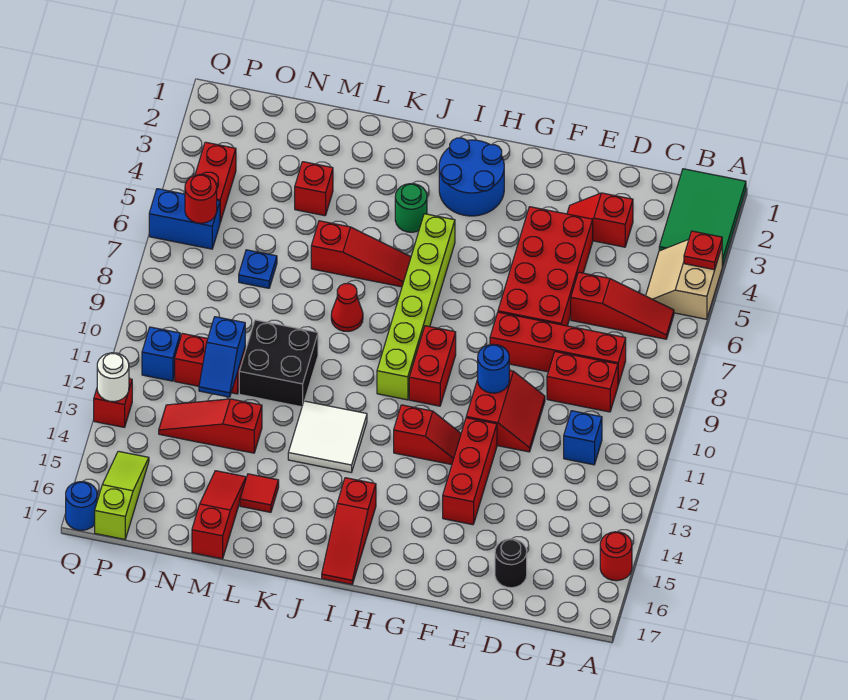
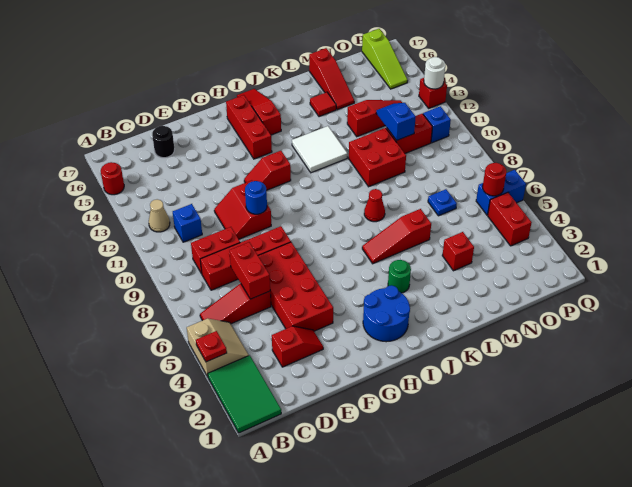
none -> tan cone B12 level 1
red brick F12:F14 level 1 -> red brick H14:H16 level 1
red brick H9:H10 level 1 -> red brick D6:D7 level 2
lime brick I5:I10 level 1 -> none
black brick L10:M11 level 1 -> red brick L10:M11 level 1
blue round brick Q17 level 1 -> none

